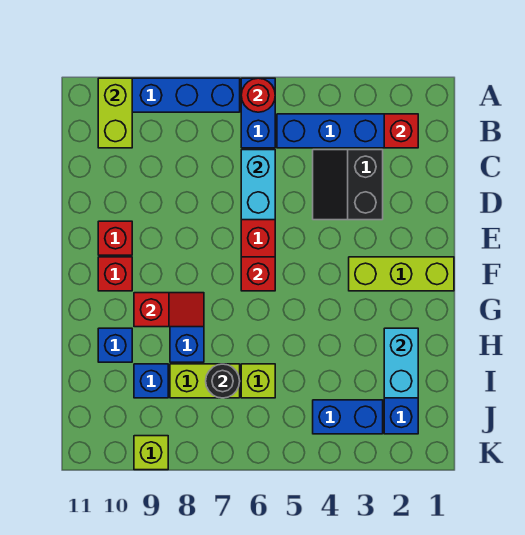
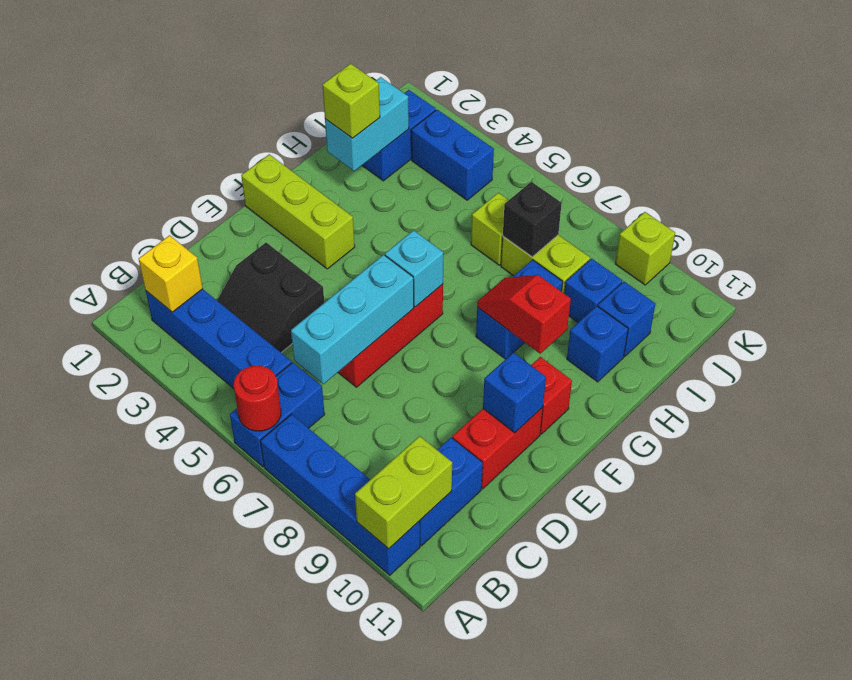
red brick B2 level 2 -> yellow brick B2 level 2
none -> blue brick B10:C10 level 1
black slope C3:D4 level 1 top 3 -> black slope C3:D4 level 1 top D
cyan brick C6:D6 level 2 -> cyan brick C6:E6 level 2
red brick E10 level 1 -> red brick D10:E10 level 1
none -> blue brick E10 level 2
red brick F6 level 2 -> cyan brick F6 level 2
none -> lime brick H2 level 3
black round brick I7 level 2 -> black brick I7 level 2
none -> blue brick I10 level 1

